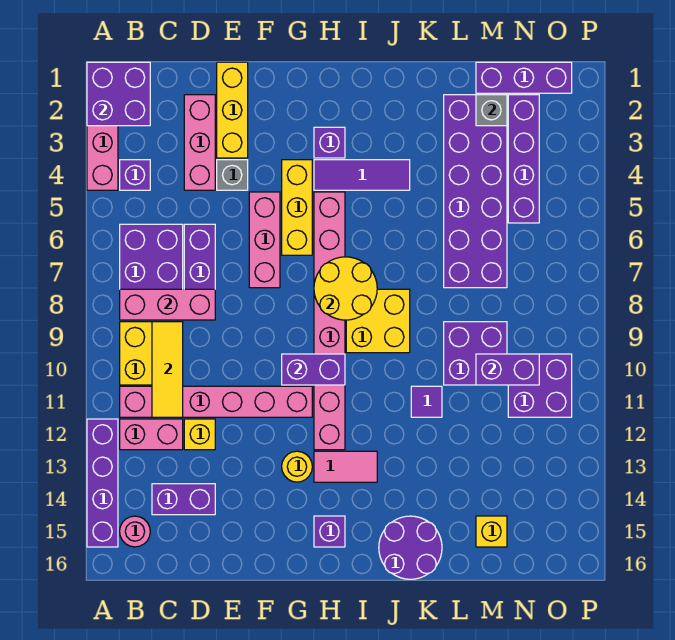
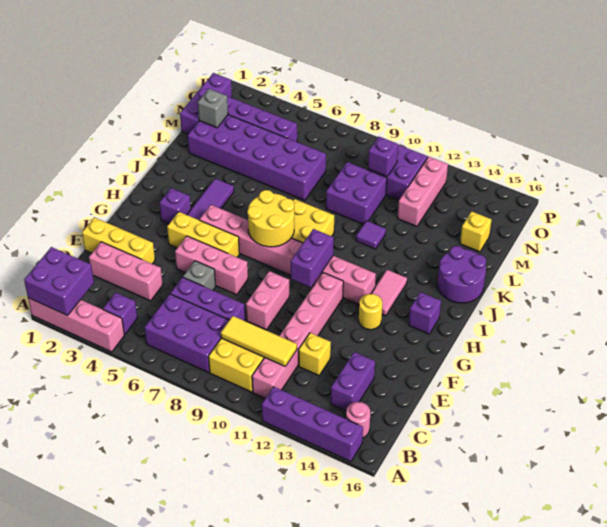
pink brick B8:D8 level 2 -> pink brick M12:O12 level 1
pink brick B12:C12 level 1 -> pink brick E9:F9 level 1
grey brick E4 level 1 -> grey brick E6 level 1
purple brick M10:N10 level 2 -> purple brick N10 level 2

